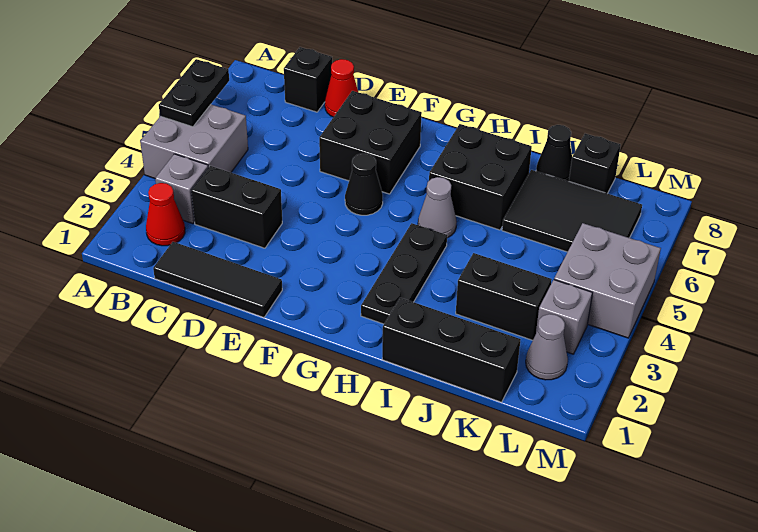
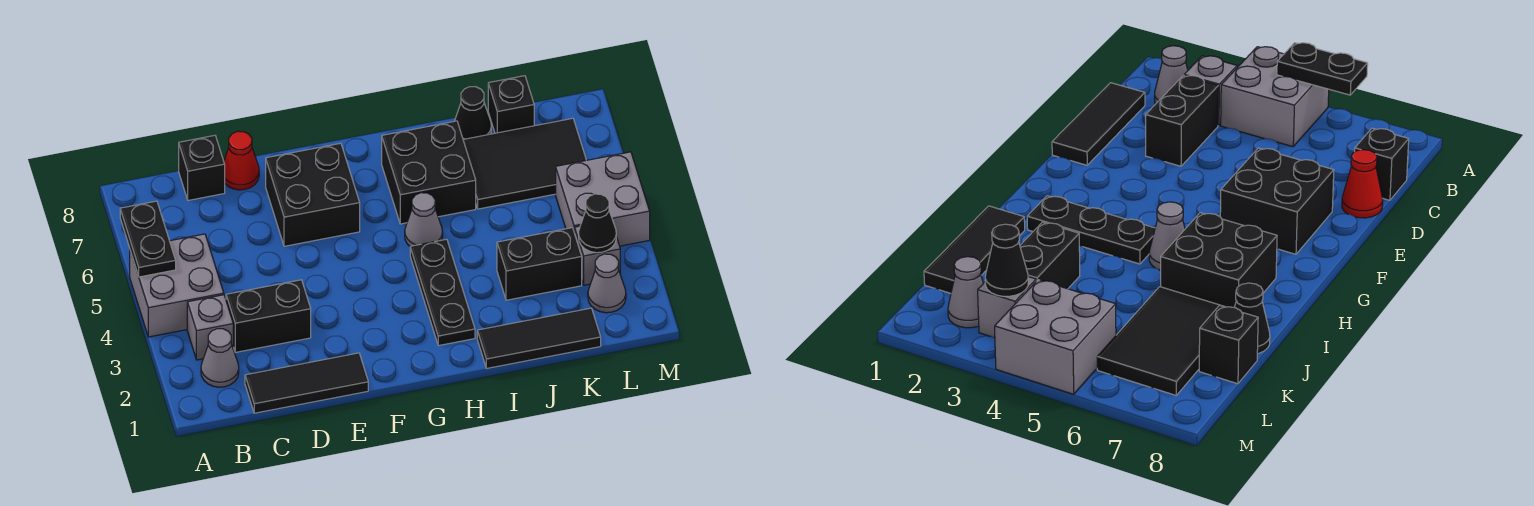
red cone B2 level 1 -> grey cone B2 level 1
black cone F5 level 1 -> black cone L3 level 2
black brick I1:K1 level 1 -> black tile I1:K1 level 1

